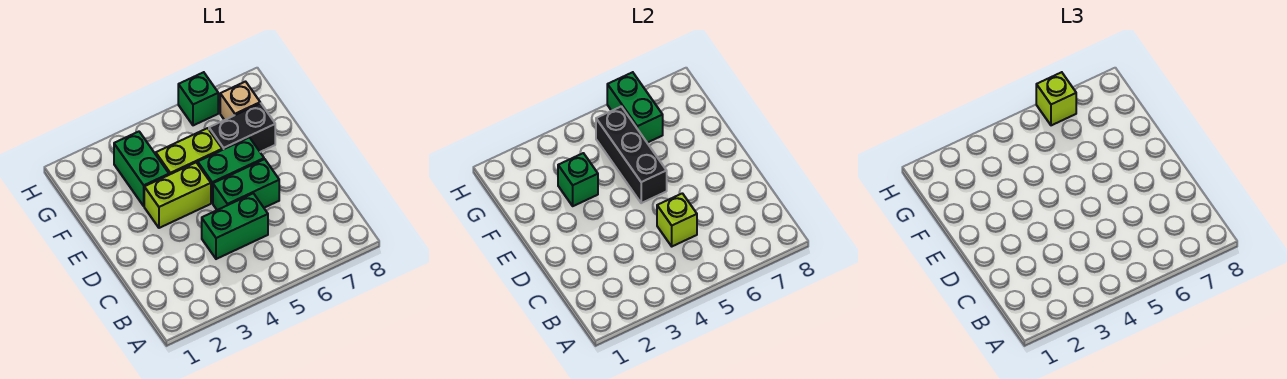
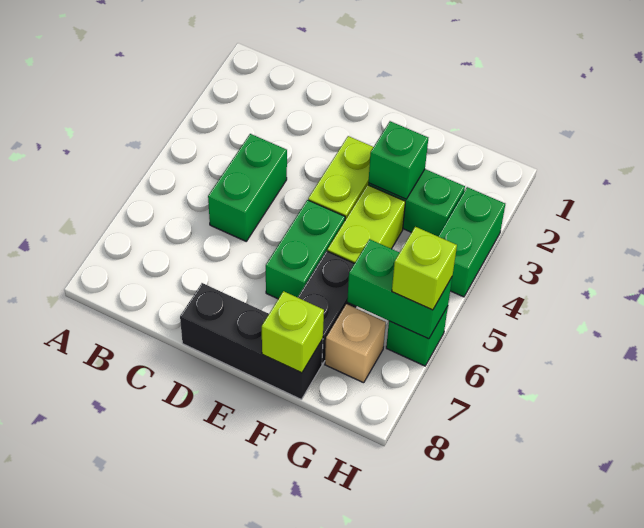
lime brick C5 level 2 -> lime brick F8 level 2
green brick D5:D6 level 1 -> green brick H3:H4 level 1
black brick E5:G5 level 2 -> black brick D8:F8 level 1

